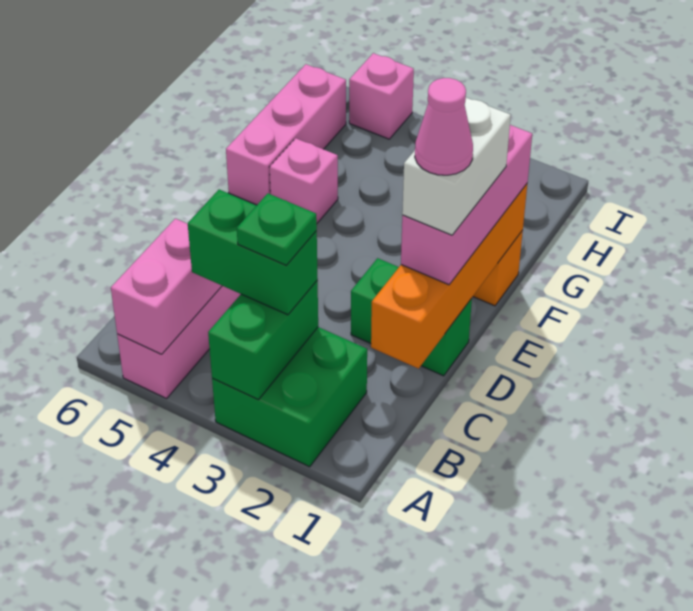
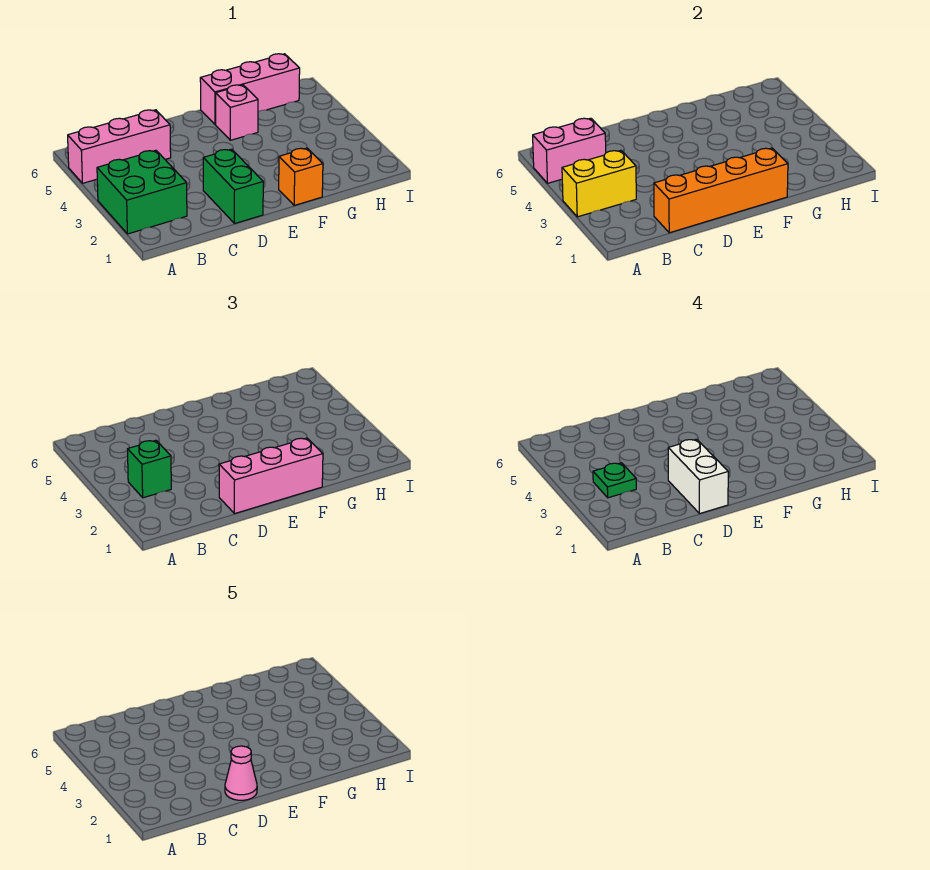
green brick A3:B3 level 2 -> yellow brick A3:B3 level 2
green brick B3:B4 level 3 -> green brick B3 level 3
white brick D1:E1 level 4 -> white brick D1:D2 level 4
pink brick I5 level 1 -> none

